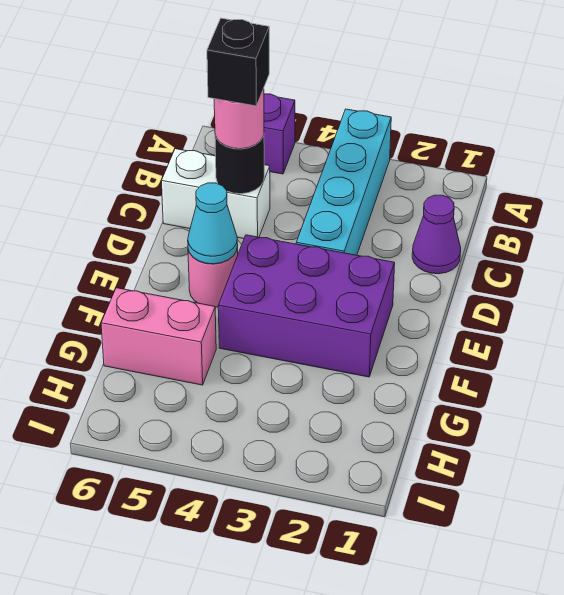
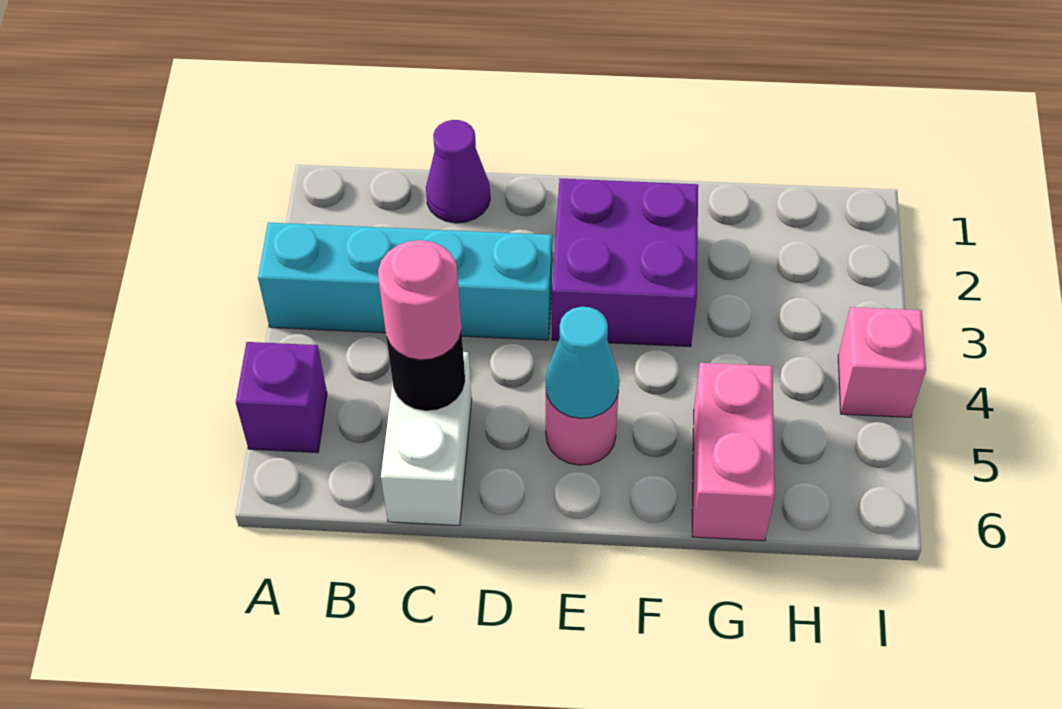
black brick C5 level 4 -> none
purple brick E2:F4 level 1 -> purple brick E2:F3 level 1
none -> pink brick I4 level 1

